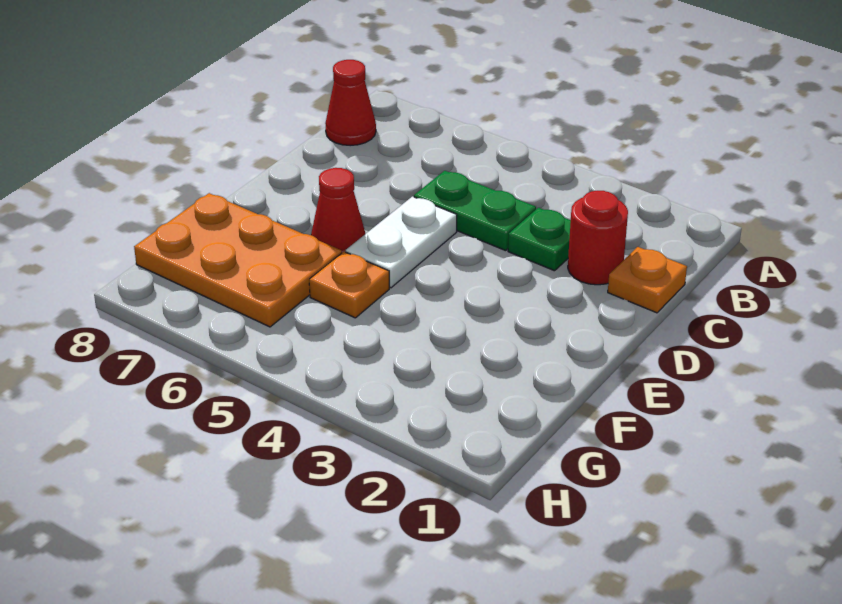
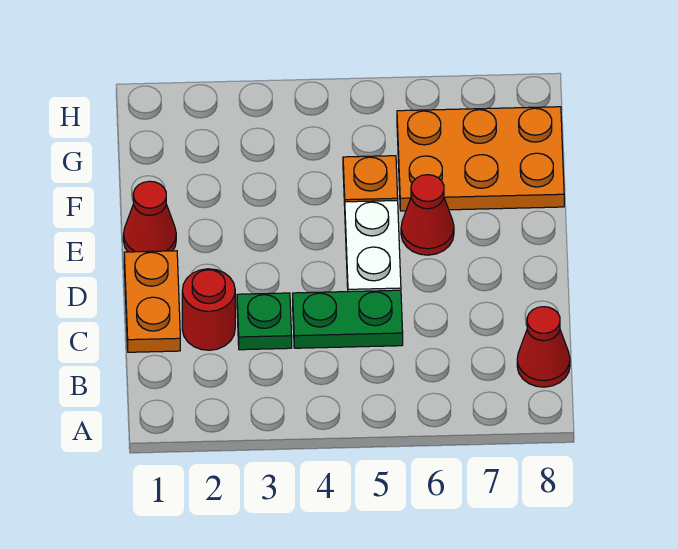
orange plate C1 level 1 -> orange plate C1:D1 level 1
none -> red cone E1 level 1

